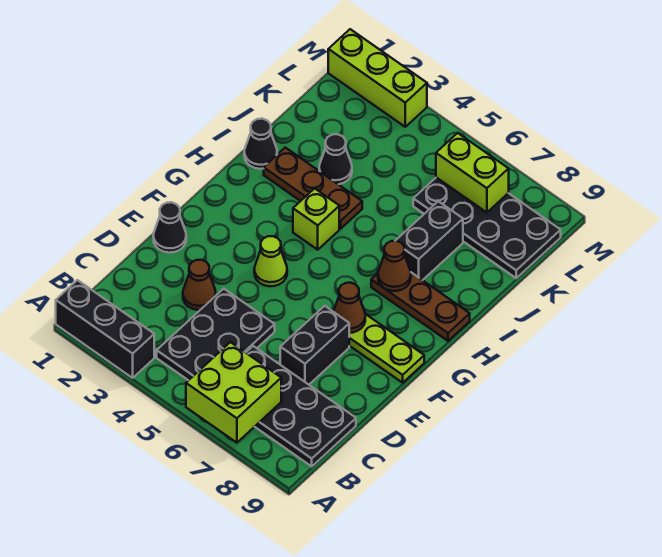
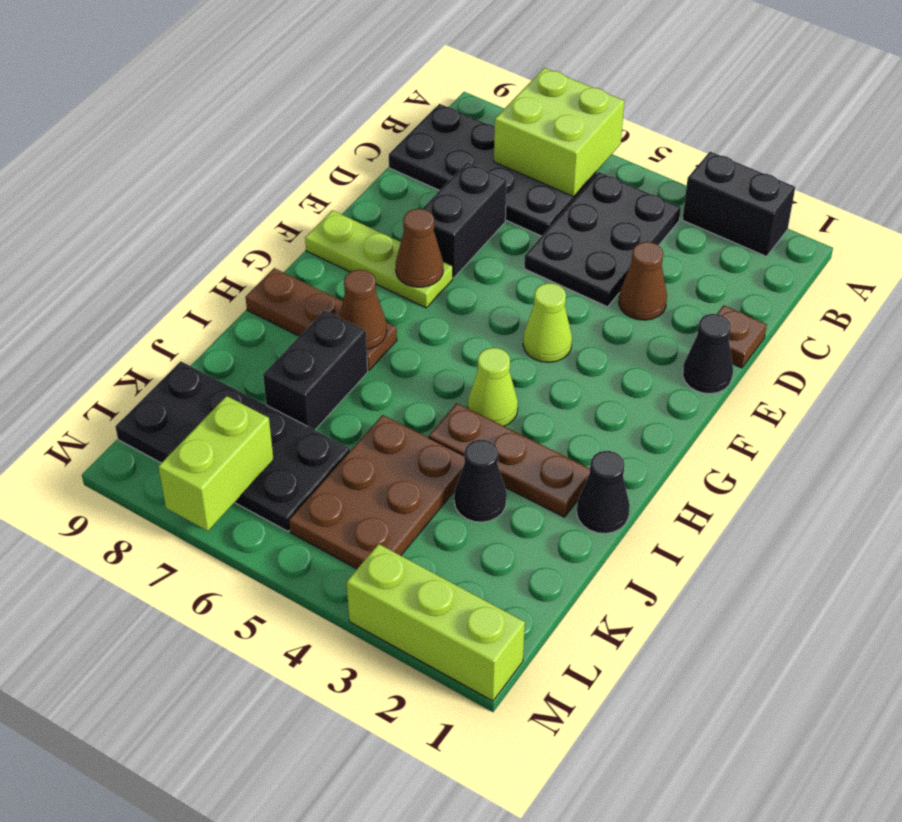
black brick A1:A3 level 1 -> black brick A2:A3 level 1
none -> brown plate D1 level 1
lime brick H4 level 1 -> lime cone H4 level 1
none -> brown plate J4:L5 level 1
lime brick L6:L7 level 2 -> lime brick L7:M7 level 2

